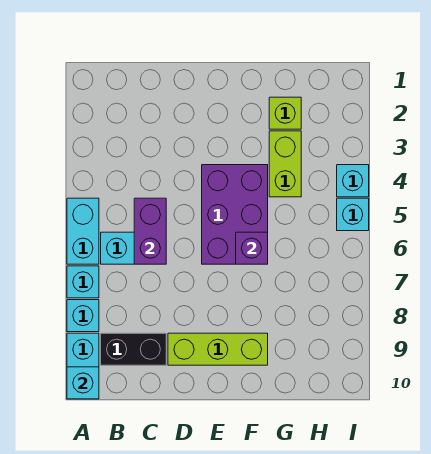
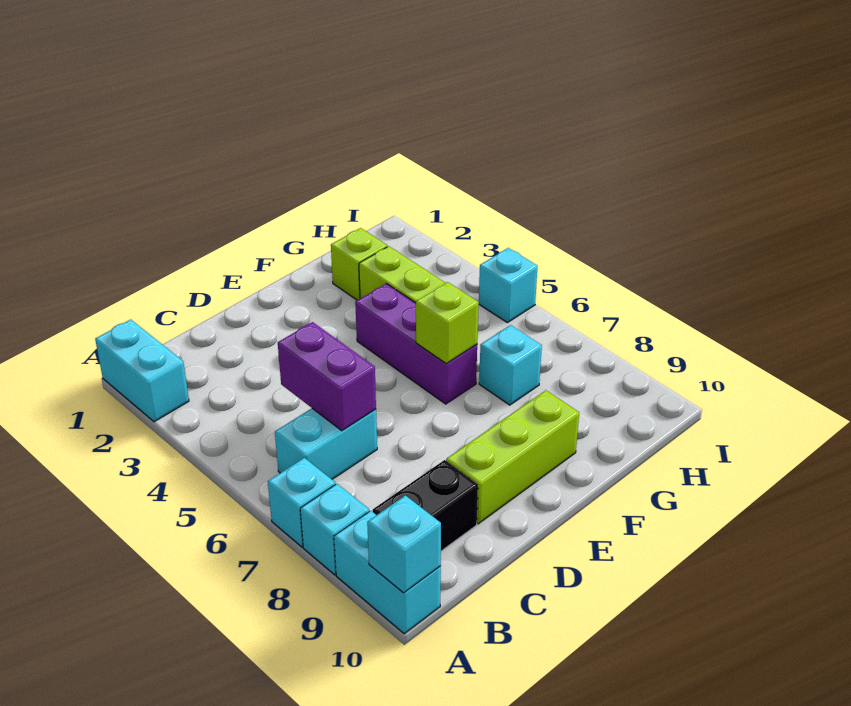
cyan brick A5:A6 level 1 -> cyan brick A1:A2 level 1
purple brick E4:F6 level 1 -> purple brick F4:F6 level 1
purple brick F6 level 2 -> lime brick F6 level 2
cyan brick I4 level 1 -> cyan brick G7 level 1

